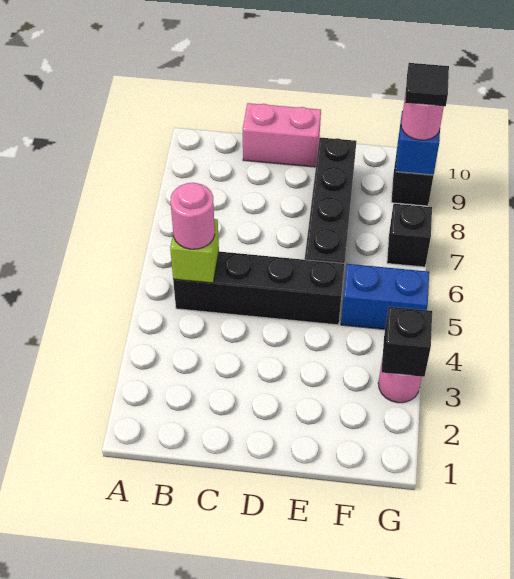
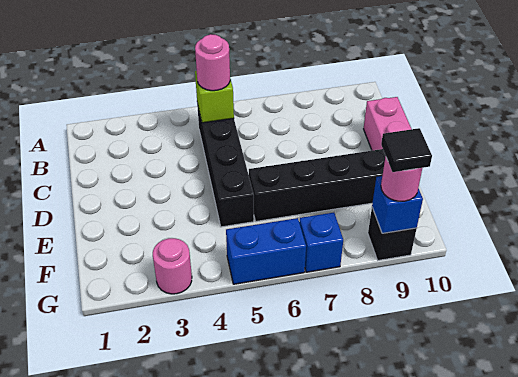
blue brick F5:G5 level 1 -> blue brick G5:G6 level 1
black brick G3 level 2 -> none
black brick G7 level 1 -> blue brick G7 level 1

